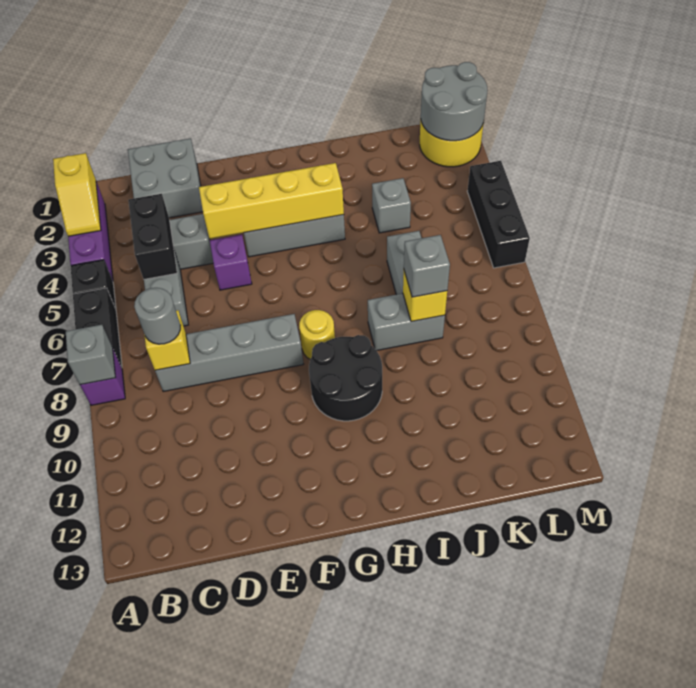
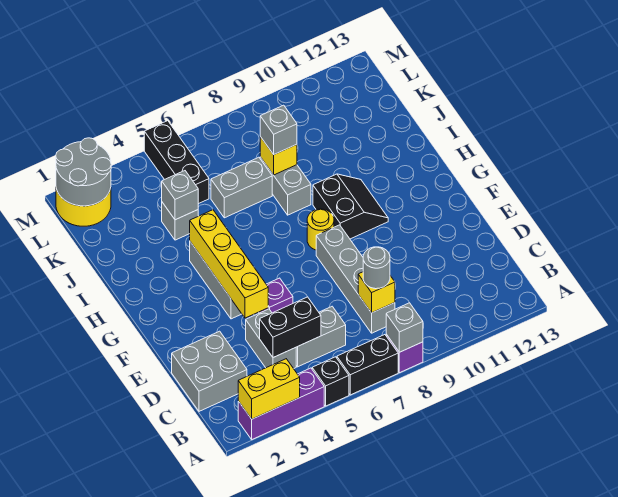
yellow slope A2:A3 level 2 top 2 -> yellow brick A2:A3 level 2
black round brick G9:H10 level 1 -> black slope G9:H10 level 1 top 9
none -> grey brick J4 level 2
black brick M4:M6 level 1 -> black brick K5:M5 level 1

